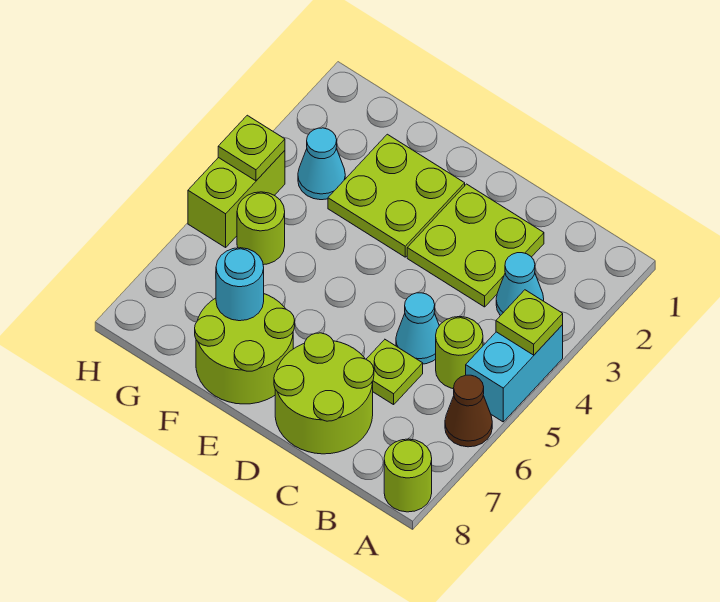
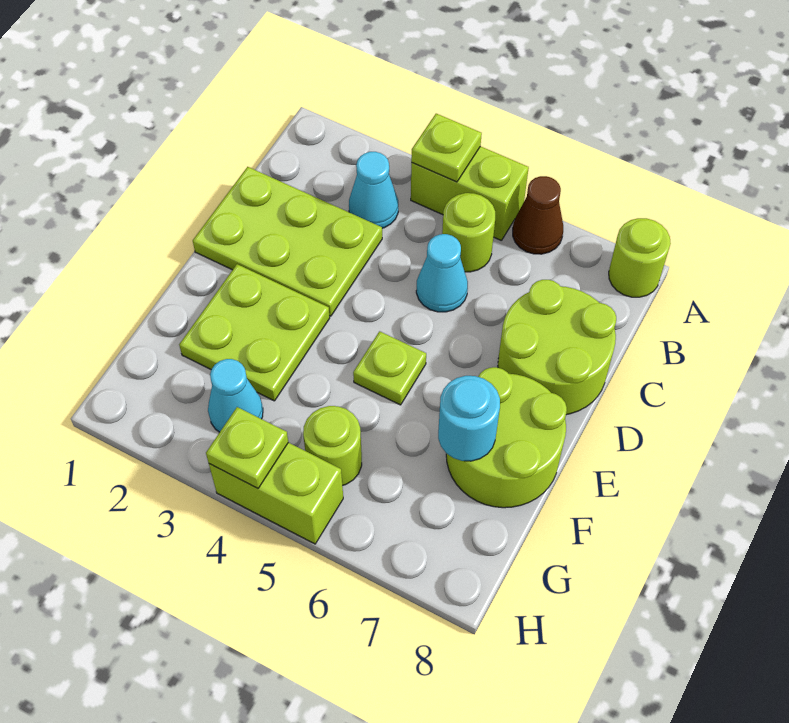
cyan brick A4:A5 level 1 -> lime brick A4:A5 level 1
lime plate C2:D3 level 1 -> lime plate C1:D3 level 1
lime plate C6 level 1 -> lime plate E5 level 1

